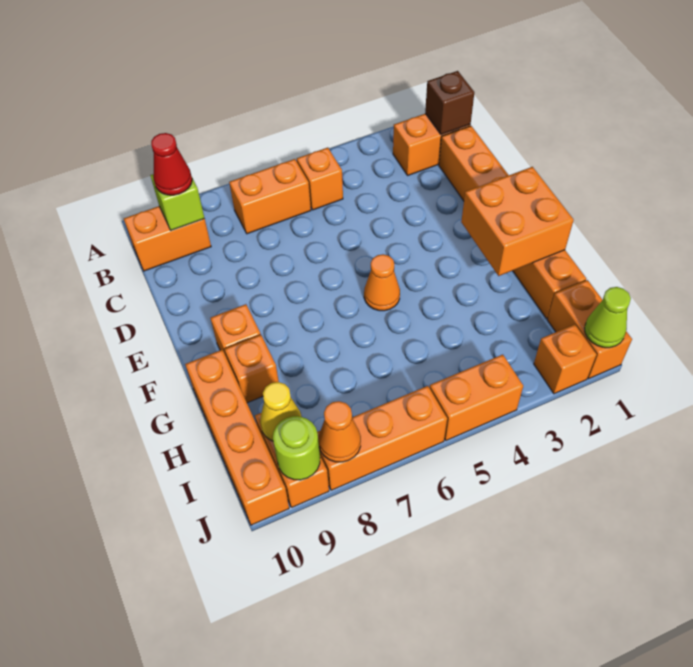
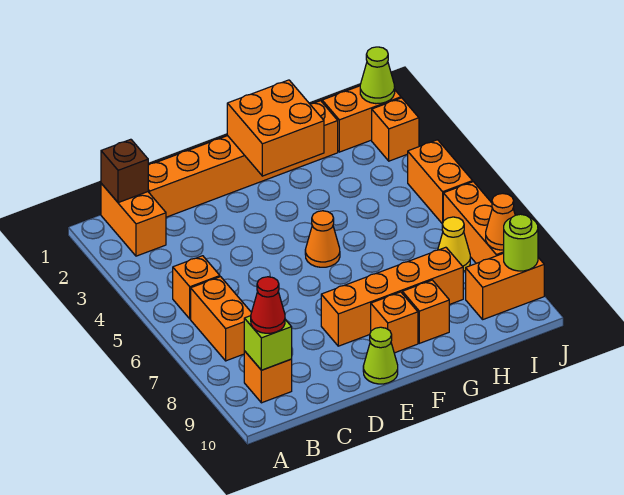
orange brick B9:B10 level 1 -> orange brick B9 level 1
none -> lime cone E10 level 1
orange brick G10:J10 level 1 -> orange brick E8:H8 level 1
yellow cone I9 level 2 -> yellow cone I7 level 1

